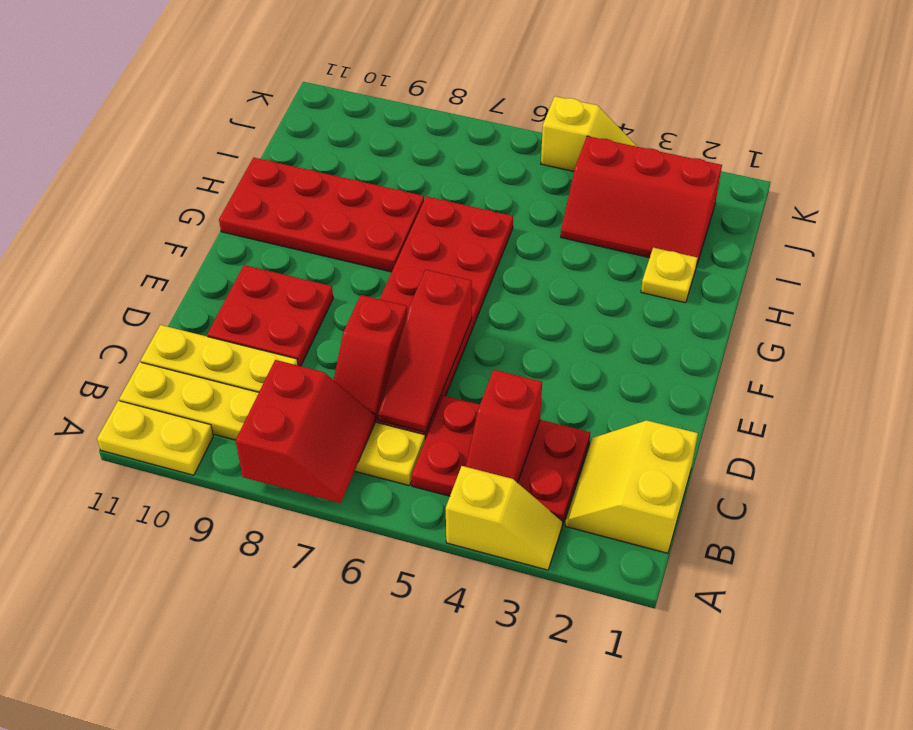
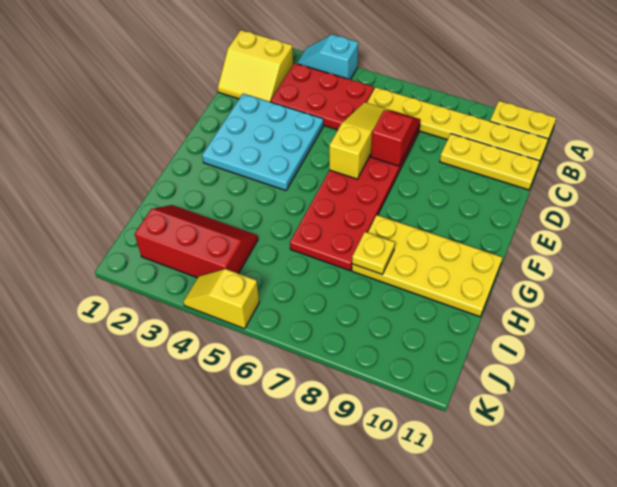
yellow slope A3:A4 level 1 top 4 -> cyan slope A3:A4 level 1 top 4
red slope A7:B8 level 2 top 8 -> none
yellow slope B1:C2 level 1 top 1 -> yellow slope B1:C2 level 1 top B
red slope B4:C4 level 2 top C -> none
red slope C6:E6 level 2 top E -> yellow slope C6:E6 level 2 top E
none -> cyan plate D2:F4 level 1
red plate D9:E10 level 1 -> none
red plate G8:H11 level 1 -> yellow plate G8:H11 level 1
yellow plate H2 level 1 -> yellow plate H8 level 2

